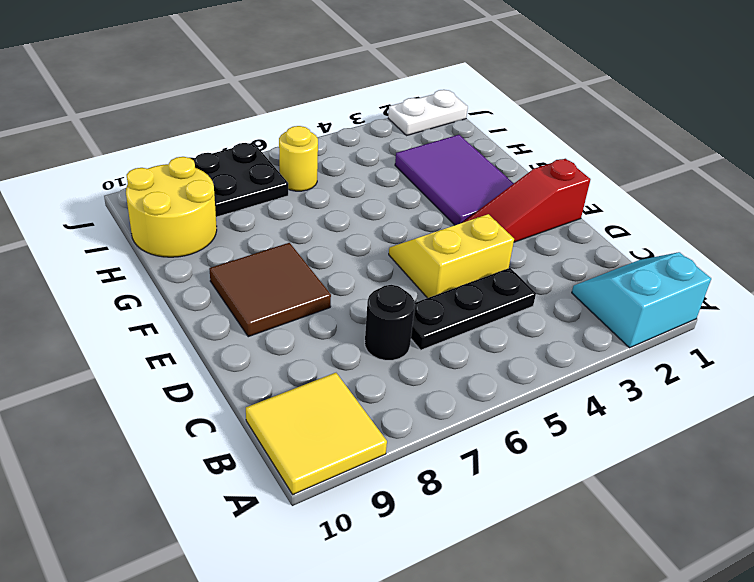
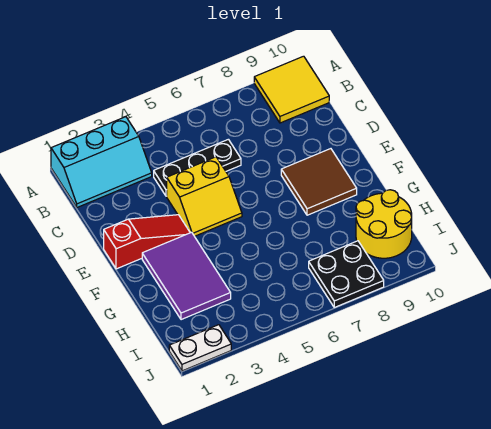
cyan slope A1:B2 level 1 top A -> cyan slope A1:B3 level 1 top A
black round brick C7 level 1 -> none
yellow round brick I6 level 1 -> none

